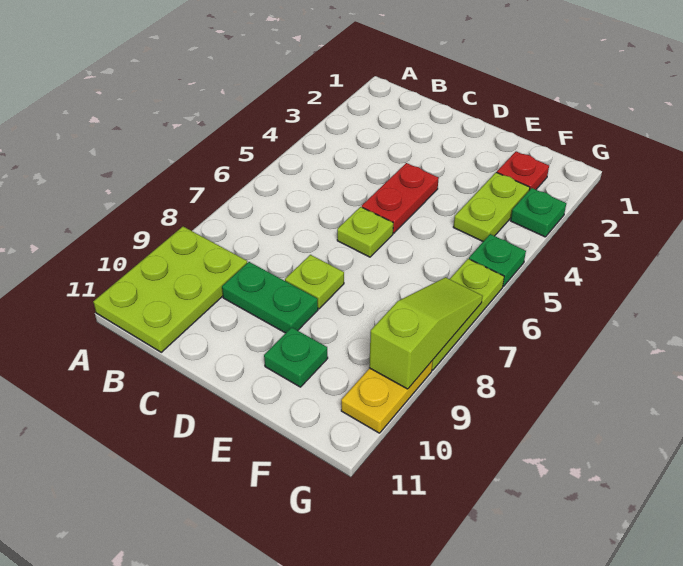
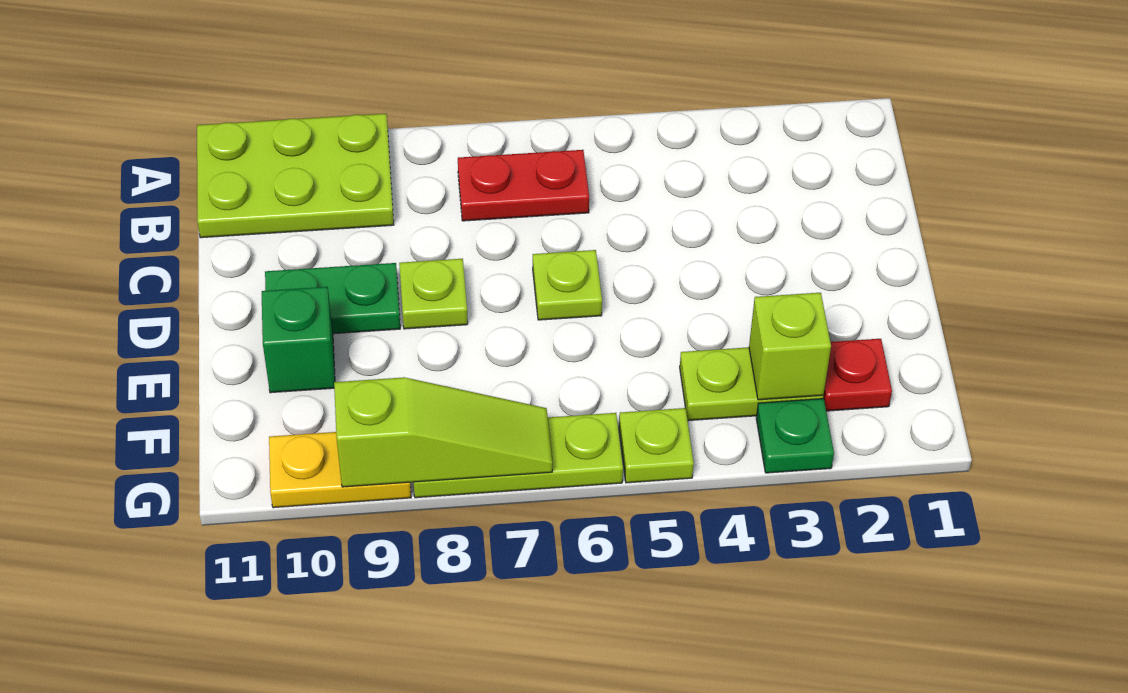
green plate C9:D9 level 1 -> green plate D9:D10 level 1
red plate D4:D5 level 1 -> red plate B6:B7 level 1
green plate E10 level 1 -> green brick E10 level 1
none -> lime brick F3 level 2
green plate G5 level 1 -> lime plate G5 level 1

